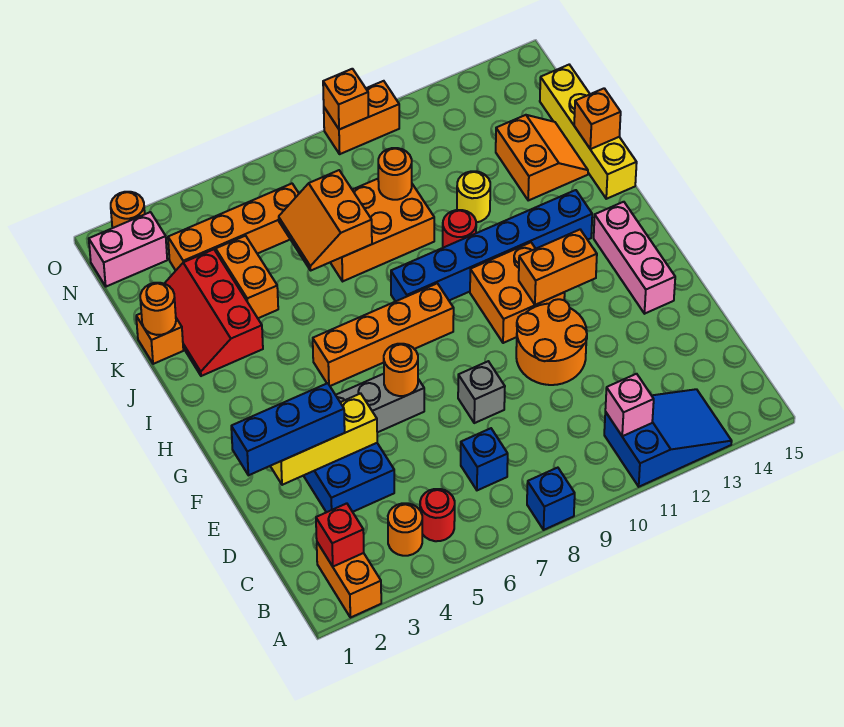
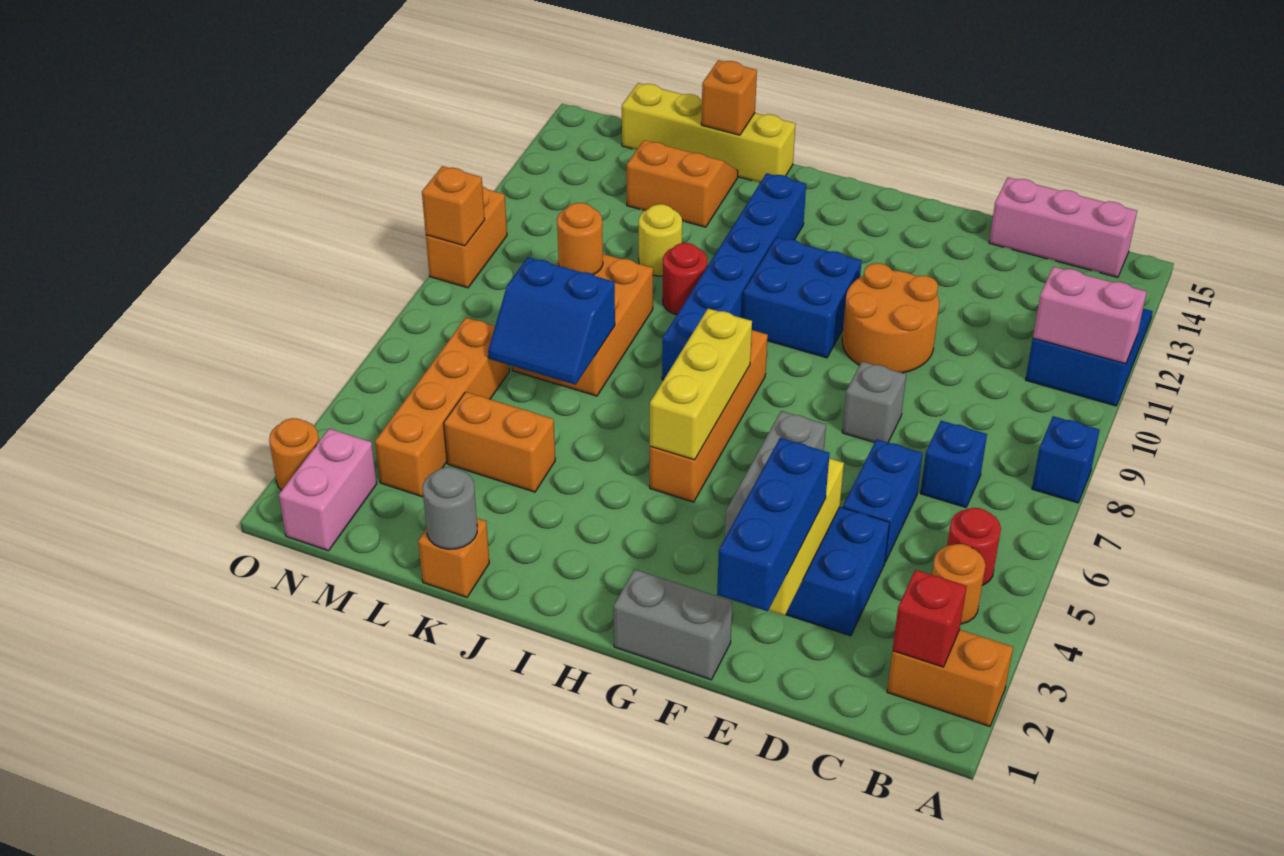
pink brick B11 level 2 -> pink brick A11:B11 level 2
none -> blue brick D5:D6 level 1
none -> grey brick F1:G1 level 1
orange round brick F6 level 2 -> none
pink brick F14:H14 level 1 -> pink brick B15:D15 level 1
orange brick G10:H11 level 1 -> blue brick G10:H11 level 1
orange brick G11:G12 level 2 -> none
none -> yellow brick H5:H7 level 2
red slope J2:L3 level 1 top 3 -> none
orange round brick K1 level 2 -> grey round brick K1 level 2
orange slope K6:L7 level 2 top 7 -> blue slope K6:L7 level 2 top 7

